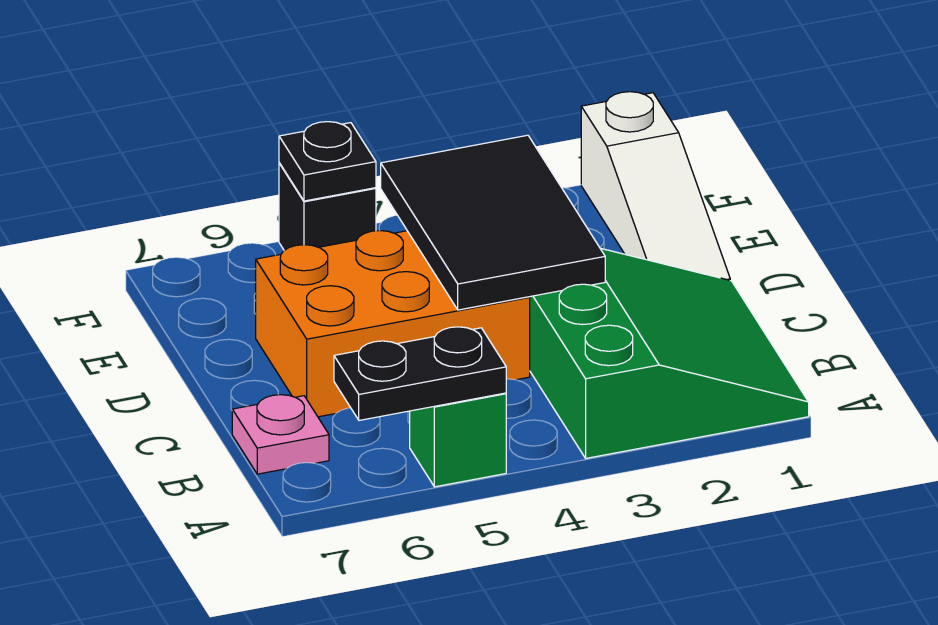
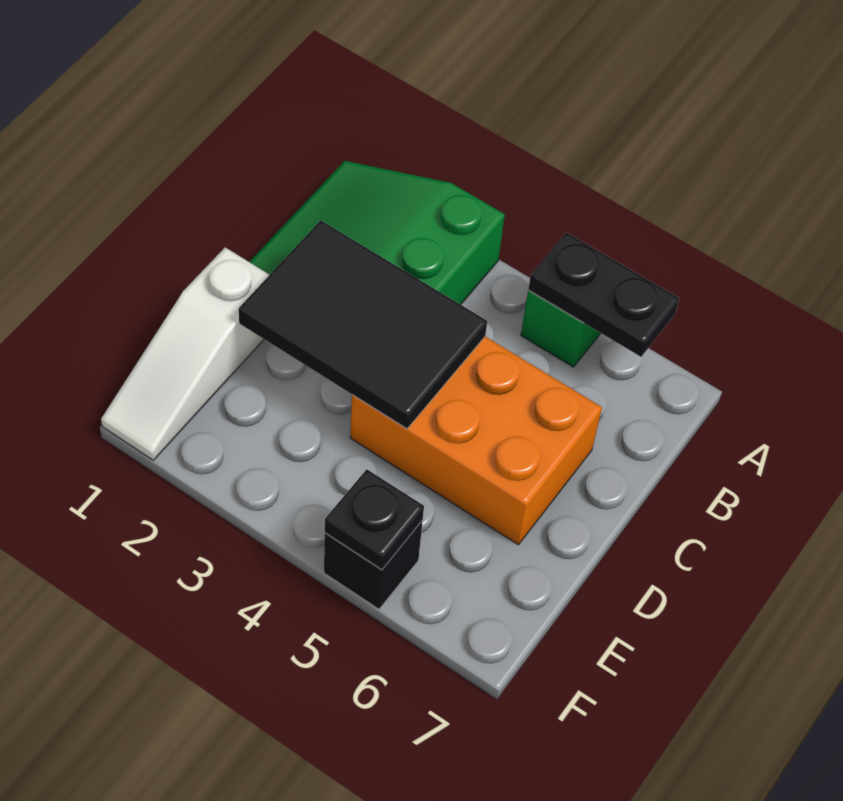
pink plate B7 level 1 -> none
black tile C3:E4 level 2 -> black tile C2:D4 level 2
white slope D1:F1 level 1 top F -> white slope D1:F1 level 1 top D

